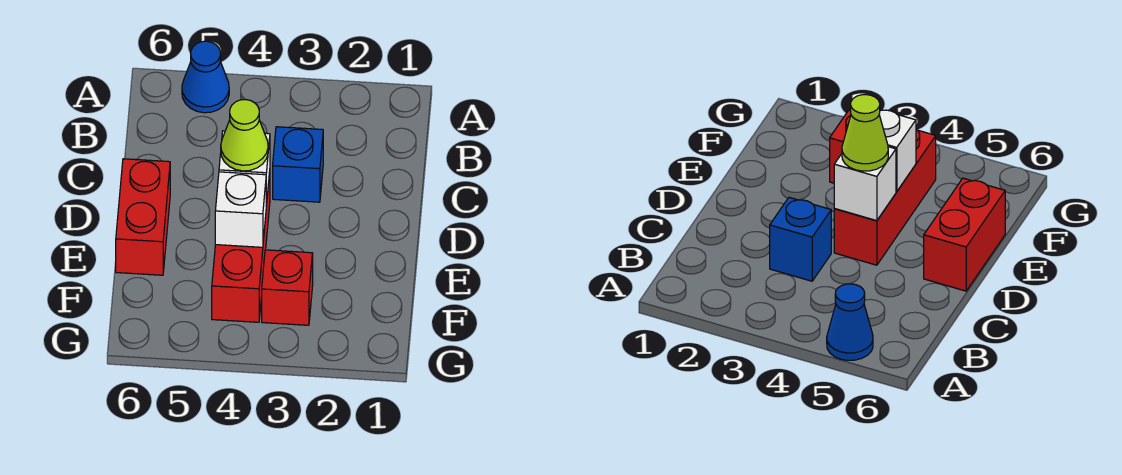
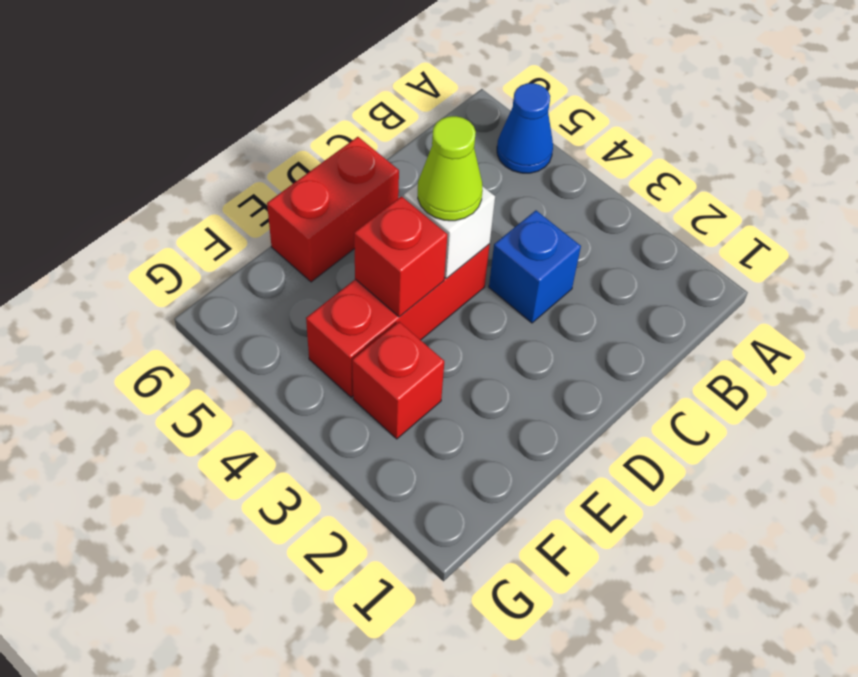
white brick E4 level 2 -> red brick E4 level 2

